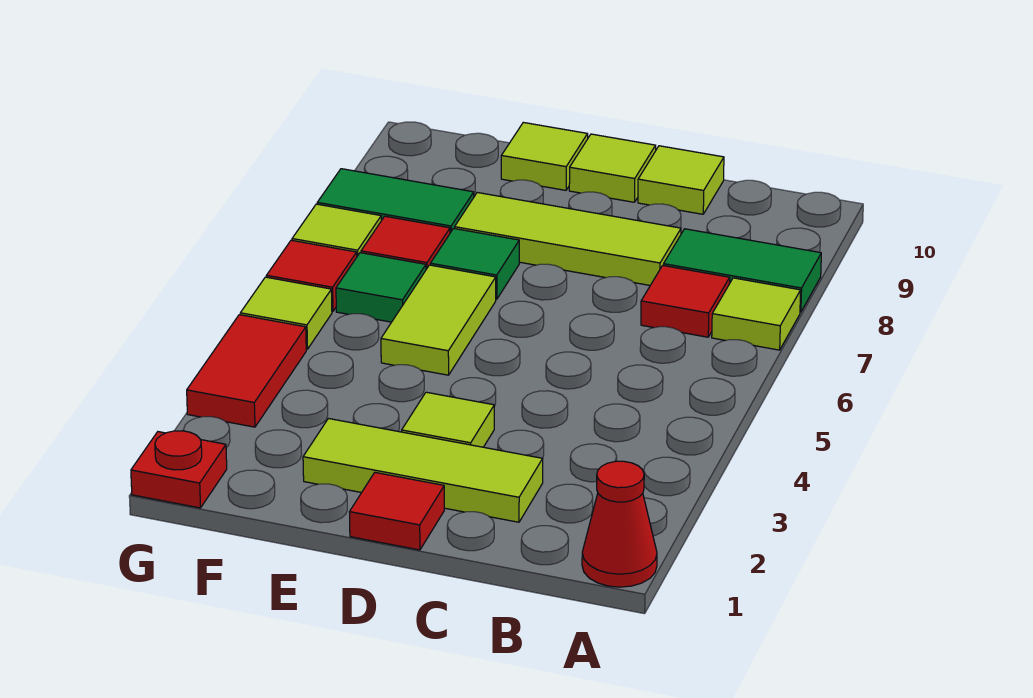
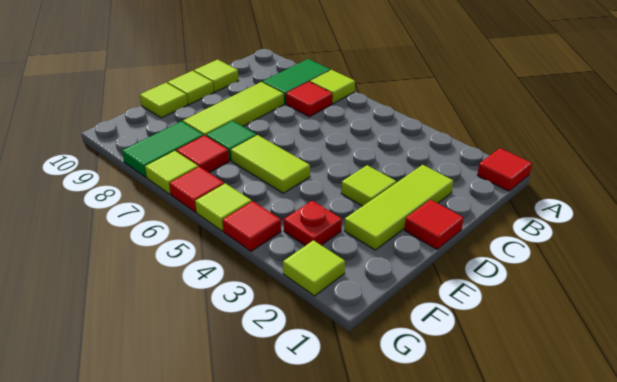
red cone A1 level 1 -> red tile A1 level 1
green tile F6 level 1 -> none
red plate G1 level 1 -> red plate F3 level 1
none -> lime tile G2 level 1
red tile G3:G4 level 1 -> red tile G4 level 1

